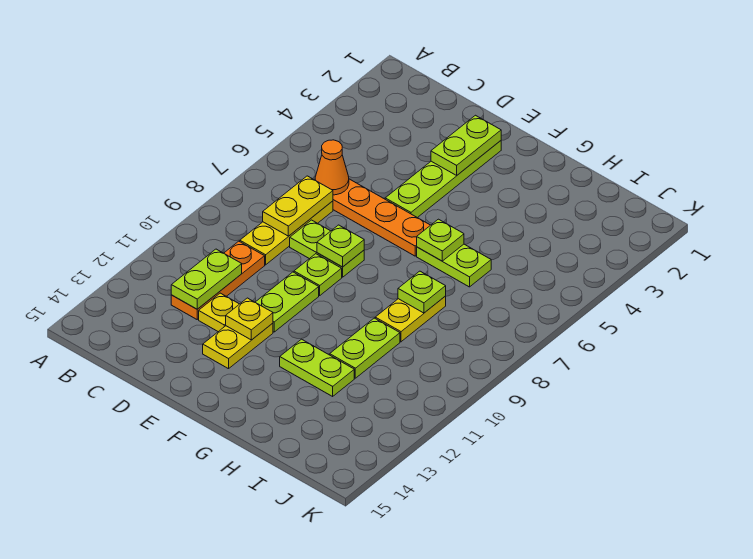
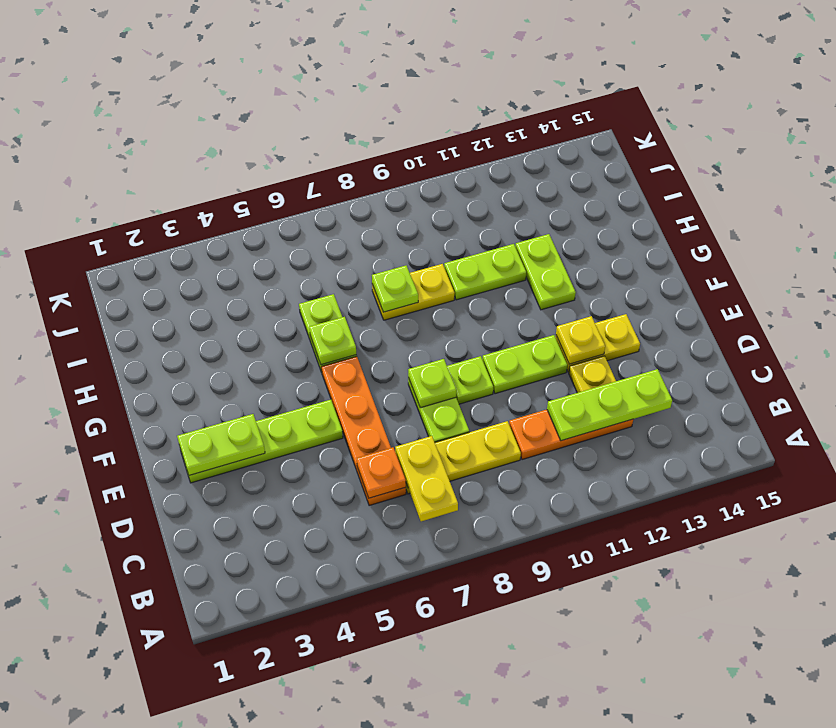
orange cone C6 level 2 -> orange plate C6 level 2
yellow plate C7:C8 level 2 -> yellow plate B7:C7 level 2
lime plate C11:C12 level 2 -> lime plate C11:C13 level 2

